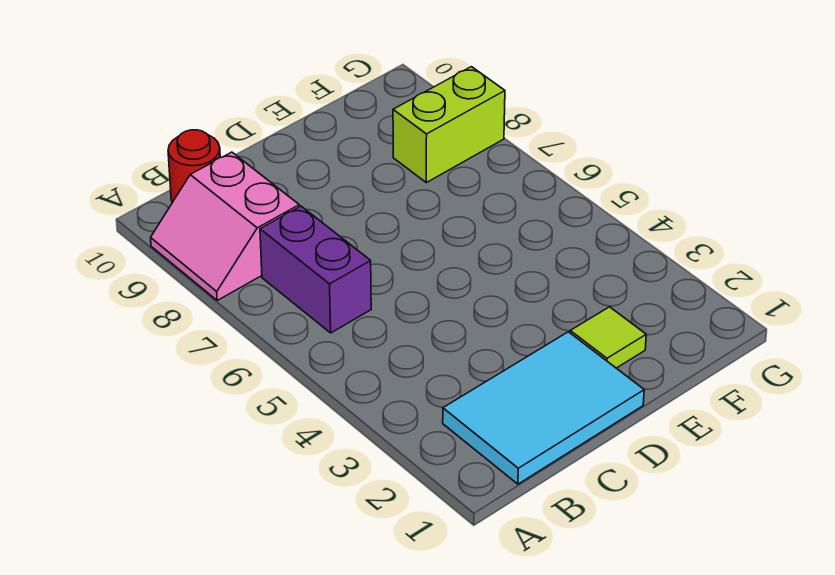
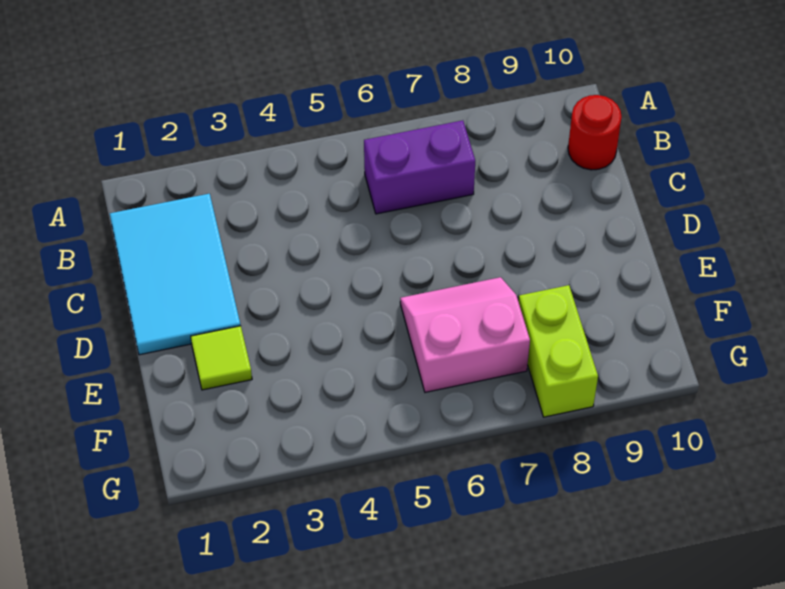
pink slope A8:B9 level 1 top B -> pink slope E6:F7 level 1 top F

